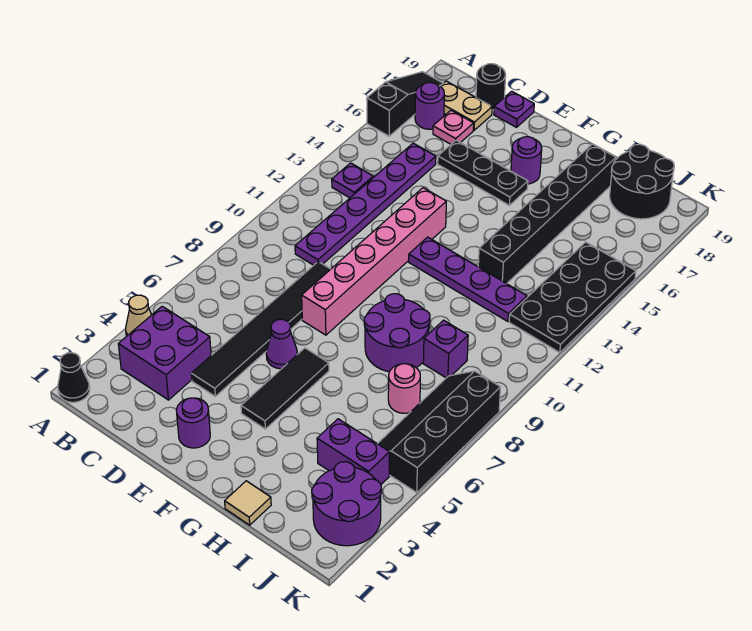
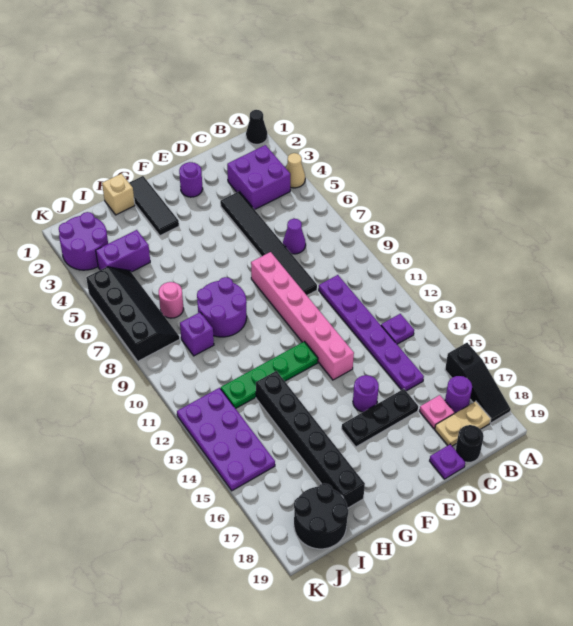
purple cone E6 level 1 -> purple cone C7 level 1
black tile F4:F6 level 1 -> black tile G1:G3 level 1
purple plate F12:I12 level 1 -> green plate F12:I12 level 1
purple round brick F17 level 1 -> purple round brick E15 level 1
tan tile H1 level 1 -> tan brick H1 level 1
black plate J12:K15 level 1 -> purple plate J12:K15 level 1

